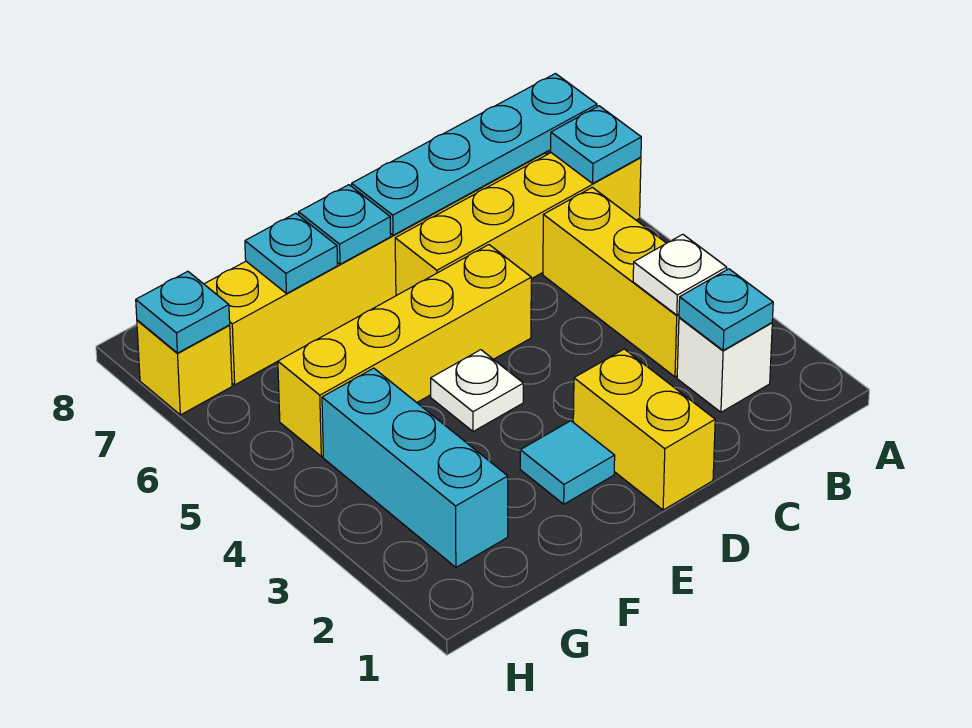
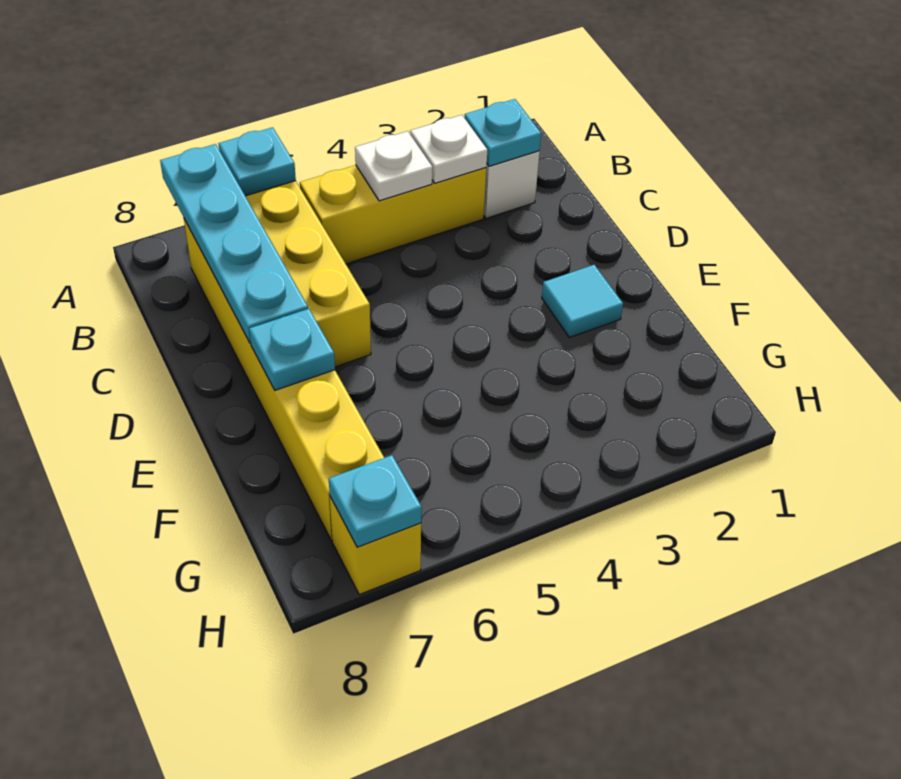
yellow brick D1:D2 level 1 -> none
yellow brick D5:G5 level 1 -> none
white plate E4 level 1 -> white plate B4 level 2
cyan plate F7 level 2 -> none
cyan brick G2:G4 level 1 -> none

